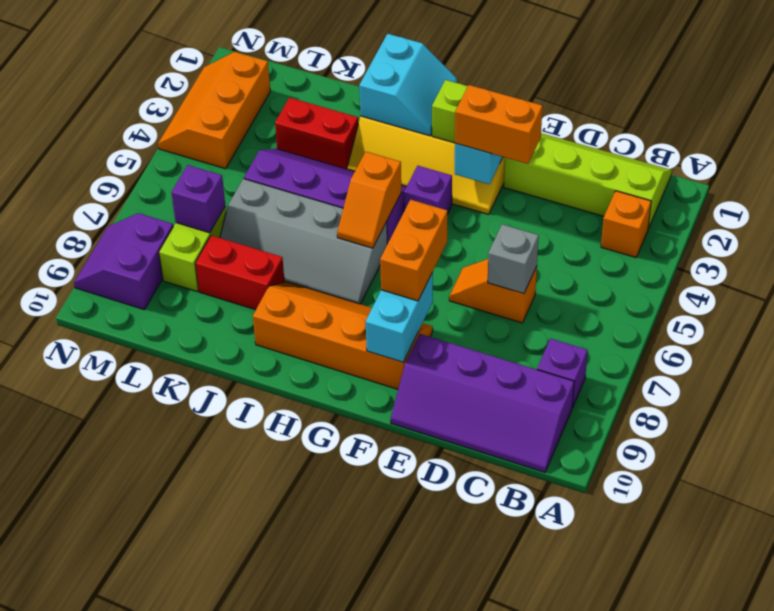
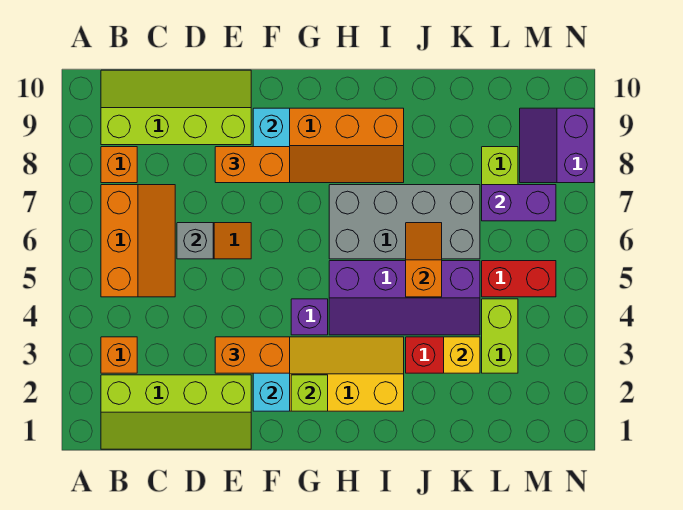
purple brick B8 level 1 -> orange brick B8 level 1
purple slope B9:E10 level 1 top 9 -> lime slope B9:E10 level 1 top 9
orange brick F7:F8 level 3 -> orange brick E8:F8 level 3
cyan slope H1:I2 level 2 top I -> none
orange slope H5:H6 level 2 top 5 -> orange slope J5:J6 level 2 top 5
grey slope H6:K7 level 1 top 6 -> grey brick H6:K7 level 1
red brick J8:K8 level 1 -> red brick L5:M5 level 1
none -> yellow brick K3 level 2
none -> lime brick L3:L4 level 1
purple brick L7 level 2 -> purple brick L7:M7 level 2
orange slope M2:N4 level 1 top M -> orange slope B5:C7 level 1 top B
purple slope M8:N9 level 1 top M -> purple slope M8:N9 level 1 top N

